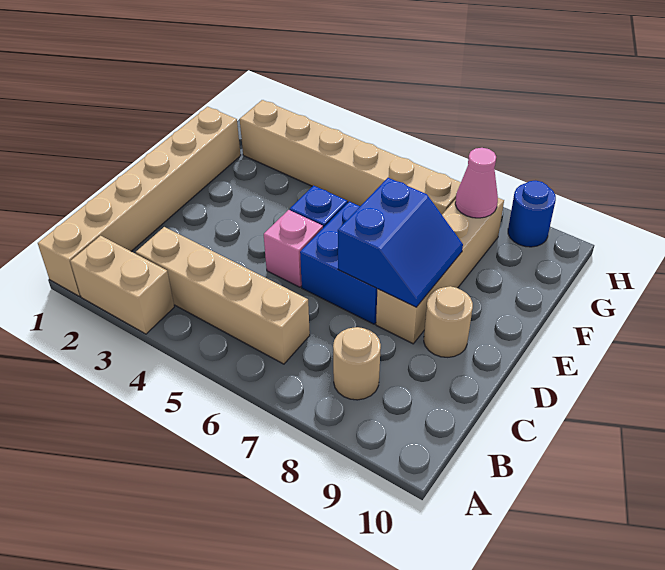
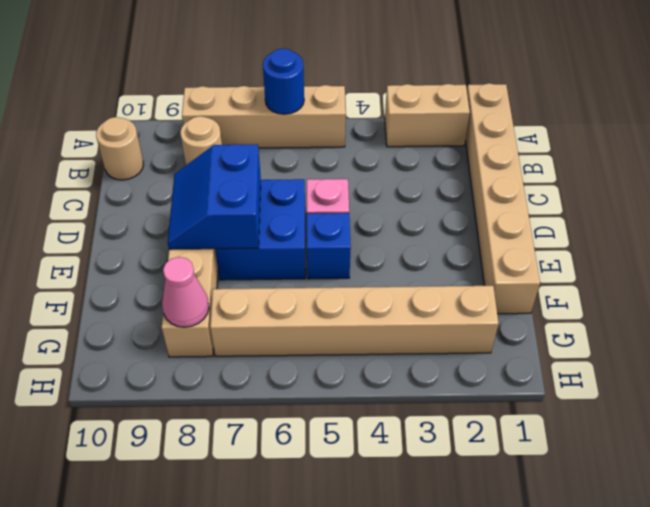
tan brick B3:B6 level 1 -> tan brick A5:A8 level 1
tan round brick D9 level 1 -> tan round brick B10 level 1
blue round brick H9 level 1 -> blue round brick A6 level 2

